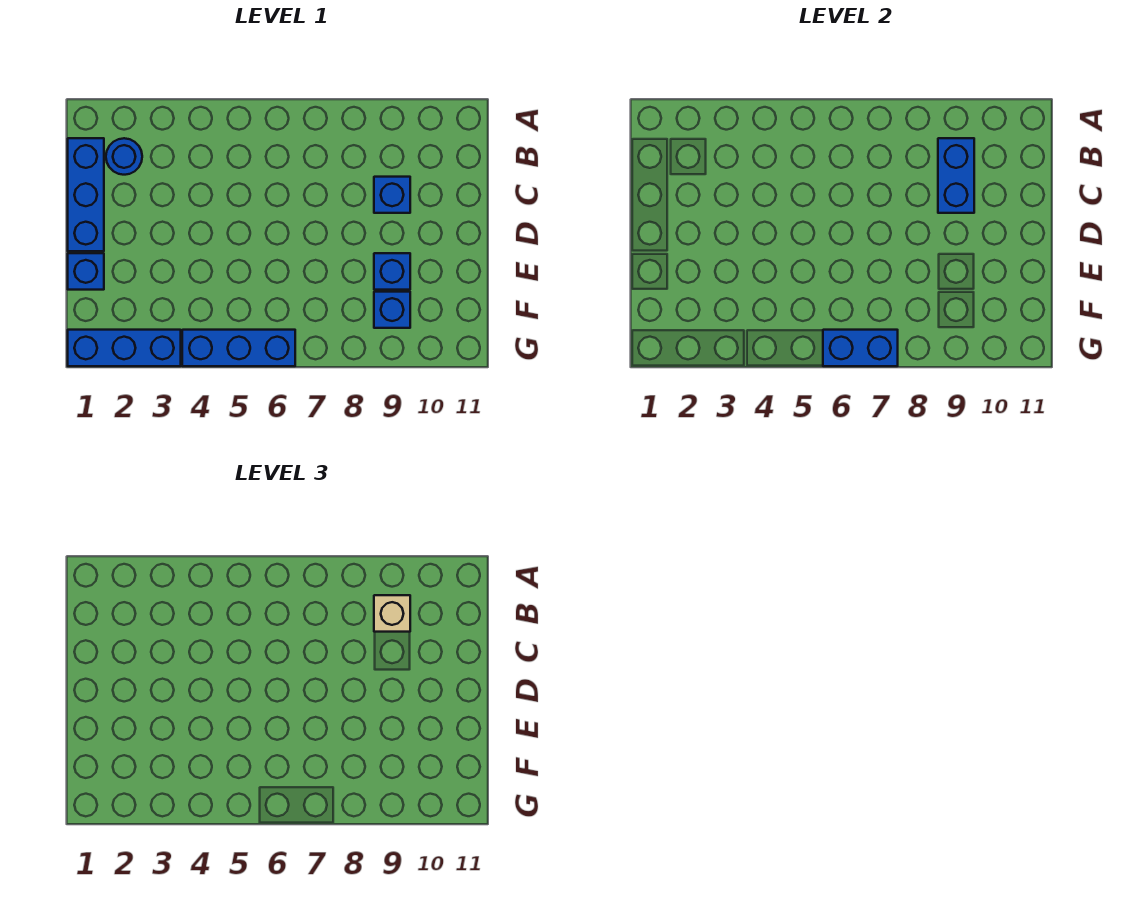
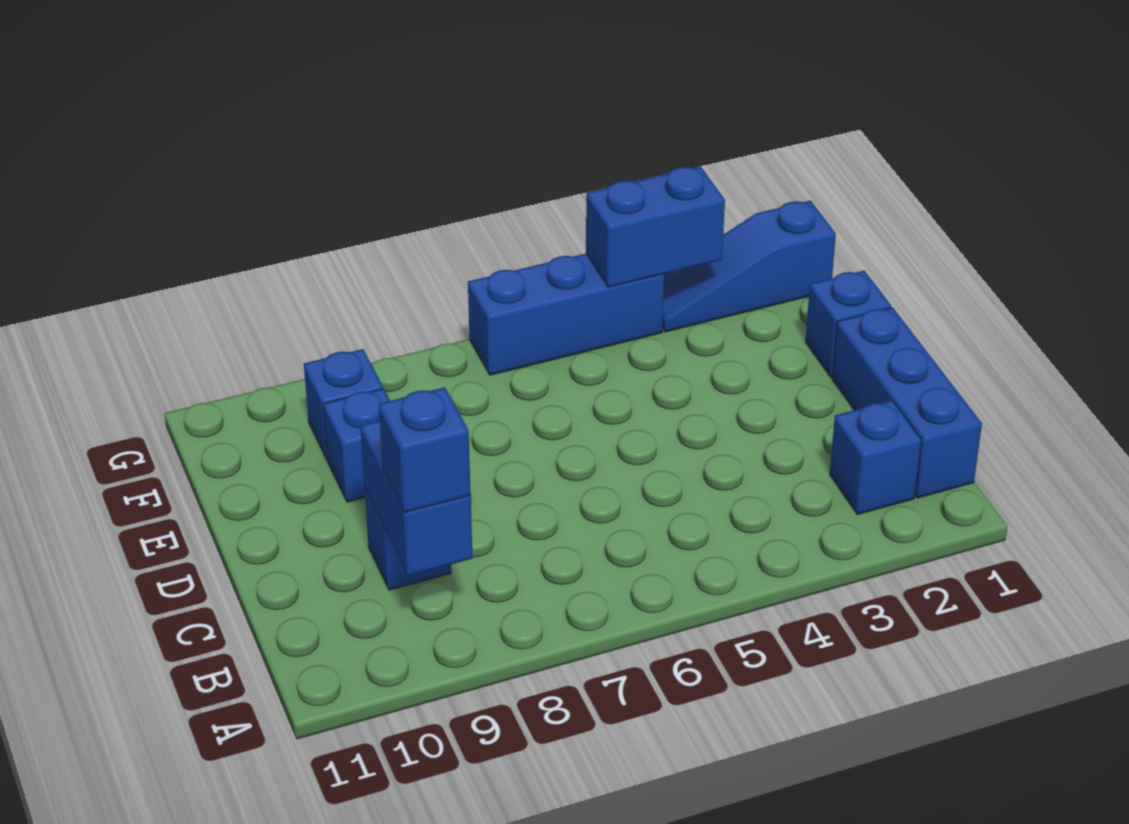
blue round brick B2 level 1 -> blue brick B2 level 1
tan brick B9 level 3 -> blue brick B9 level 3
blue brick G1:G3 level 1 -> blue slope G1:G3 level 1 top 1
blue brick G6:G7 level 2 -> blue brick G3:G4 level 2

